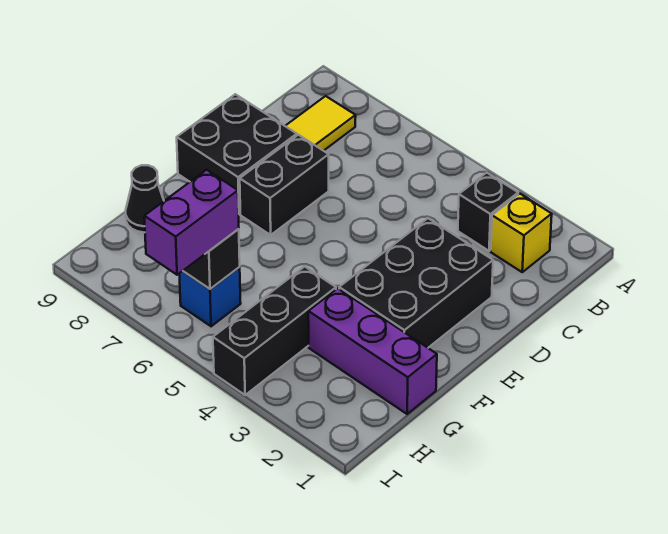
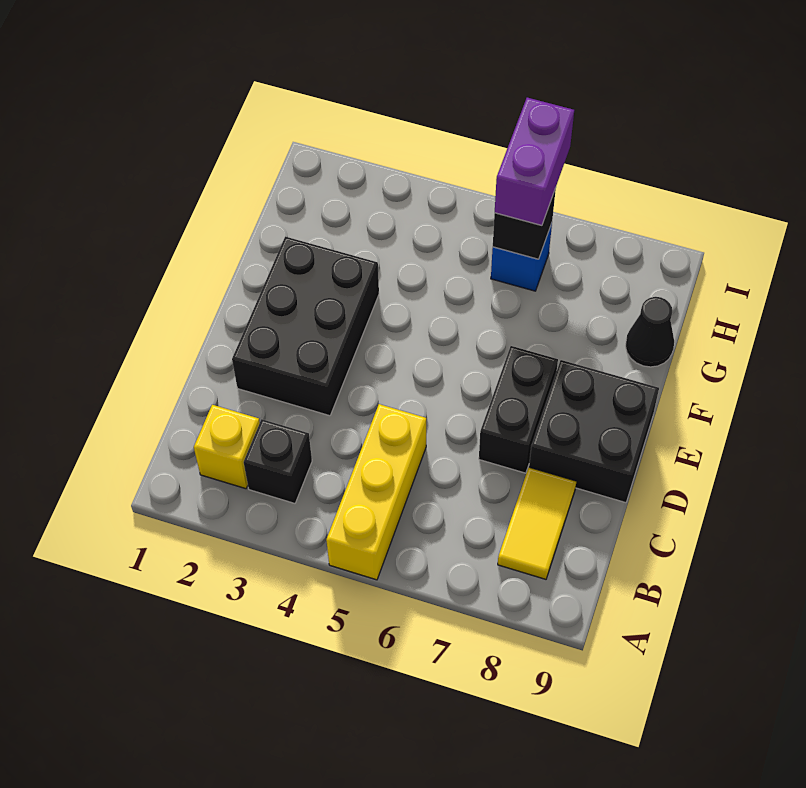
none -> yellow brick A5:C5 level 1
purple brick G1:G3 level 1 -> none
black brick G4:I4 level 1 -> none

